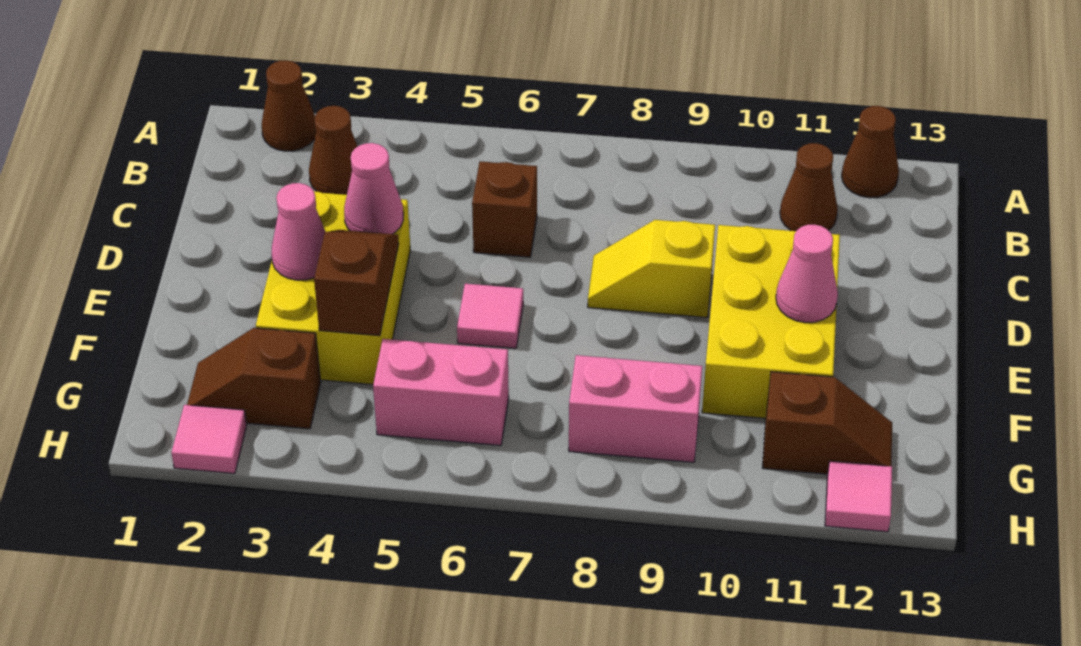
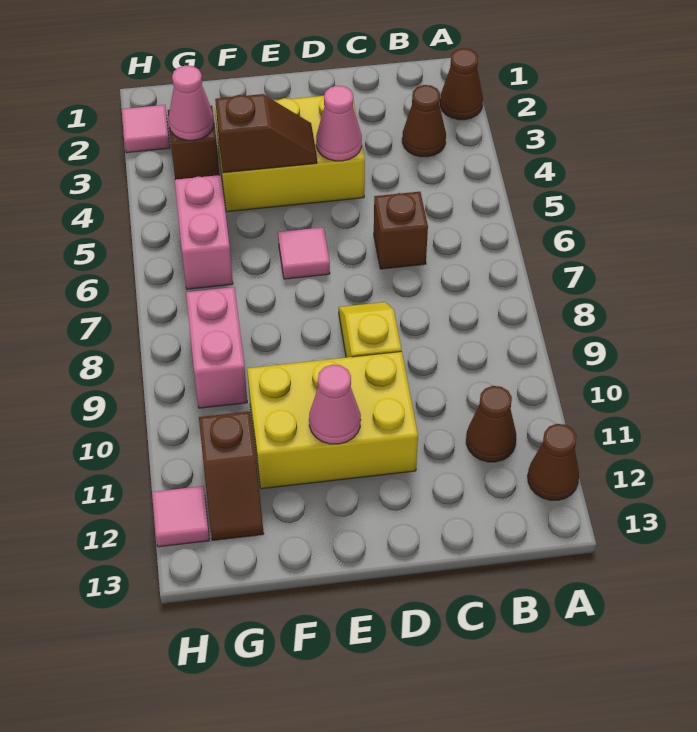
pink cone E3 level 2 -> pink cone G3 level 2

